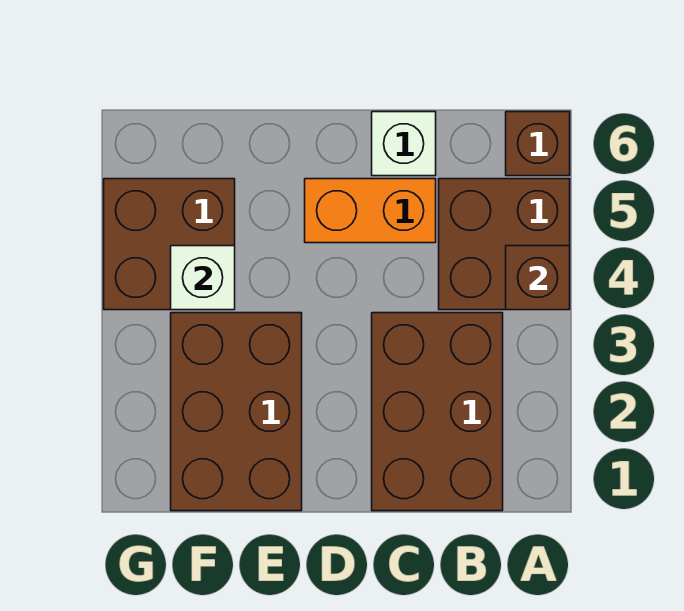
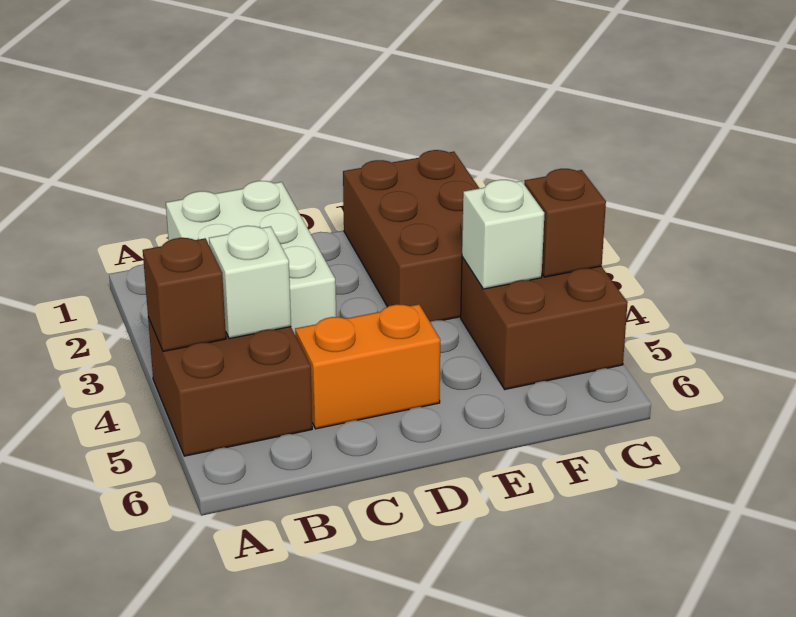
brown brick A6 level 1 -> brown brick G4 level 2
brown brick B1:C3 level 1 -> white brick B1:C3 level 1
white brick C6 level 1 -> white brick B4 level 2

